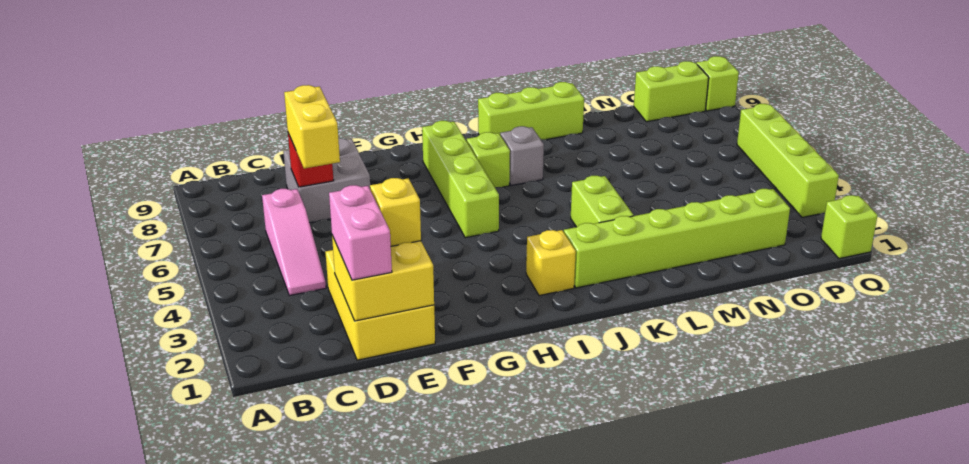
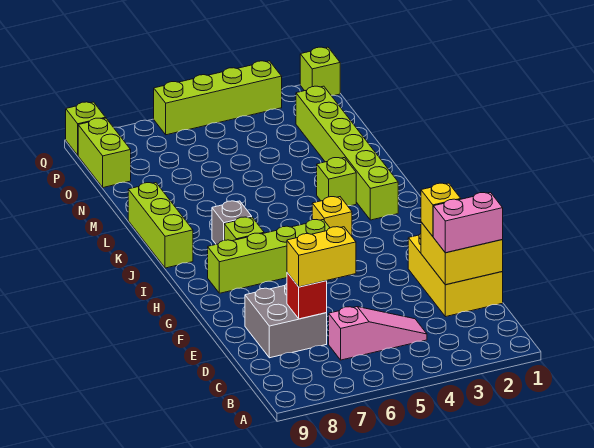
yellow brick D1:E3 level 1 -> yellow brick D1:F2 level 1
yellow brick I2 level 1 -> yellow brick I4 level 1
lime brick K3:K4 level 1 -> lime brick K3 level 1

